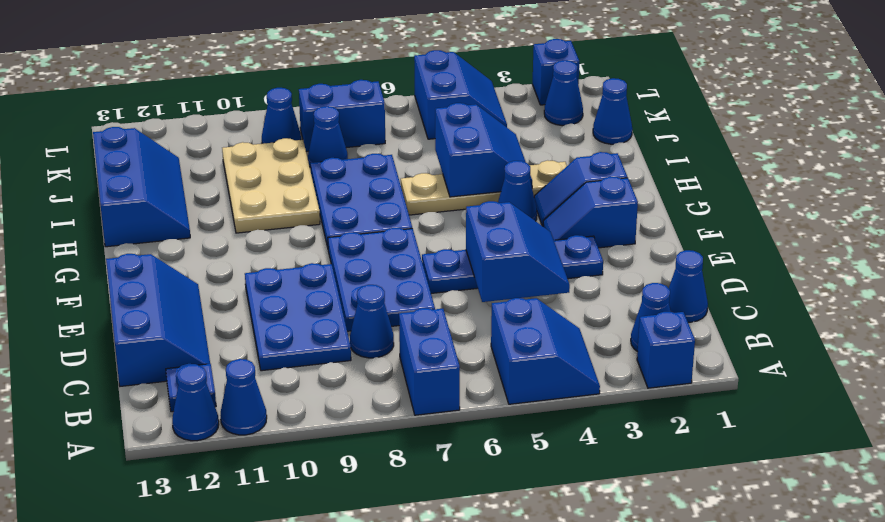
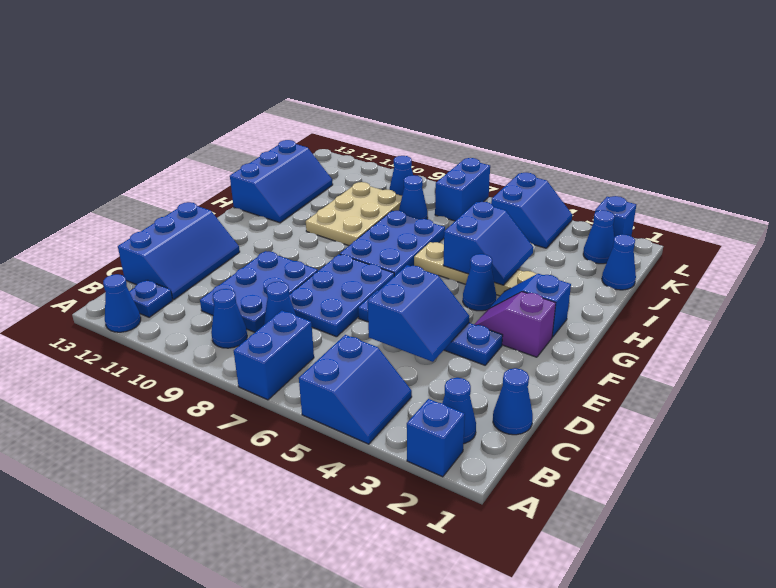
blue cone A11 level 1 -> blue cone B9 level 1
blue slope F2:F3 level 1 top 2 -> purple slope F2:F3 level 1 top 2
blue brick K7:K8 level 1 -> blue brick K7:L7 level 1

